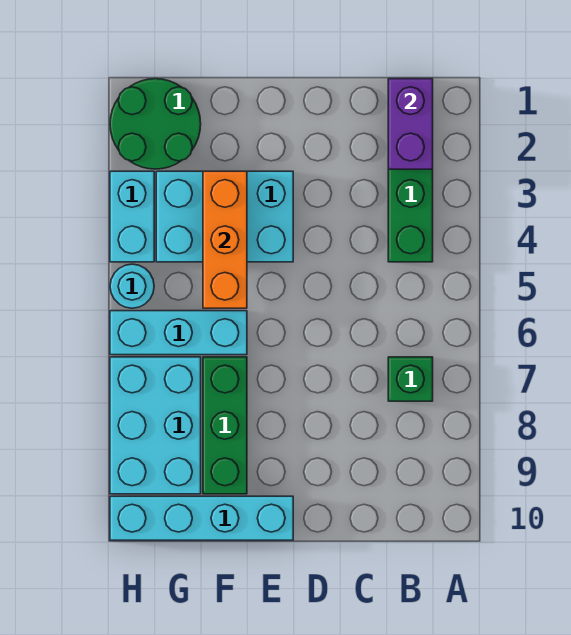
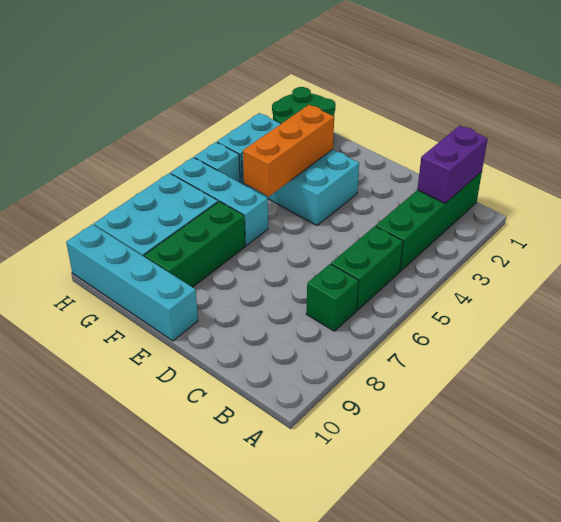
none -> green brick B5:B6 level 1
cyan round brick H5 level 1 -> cyan brick H5 level 1

